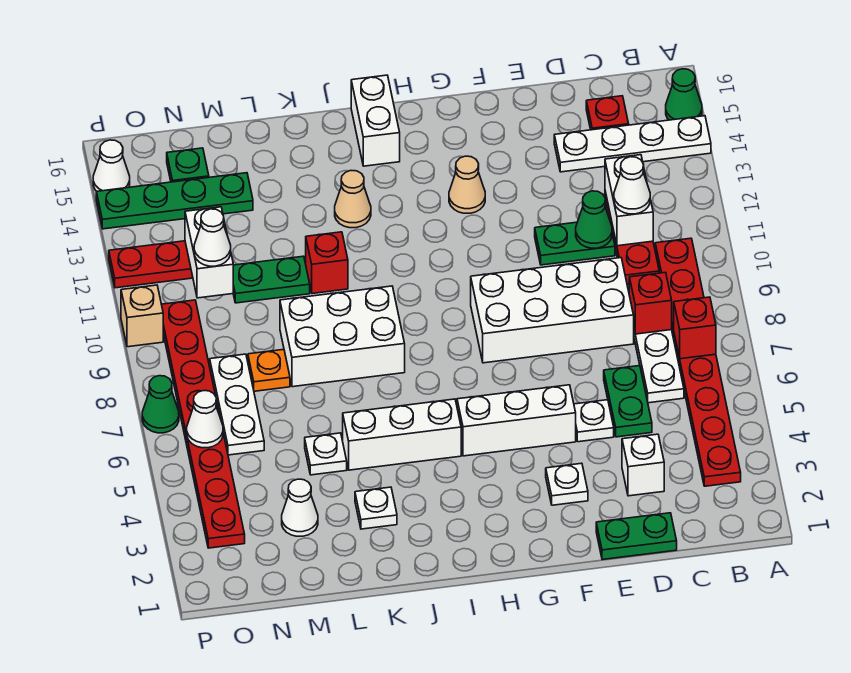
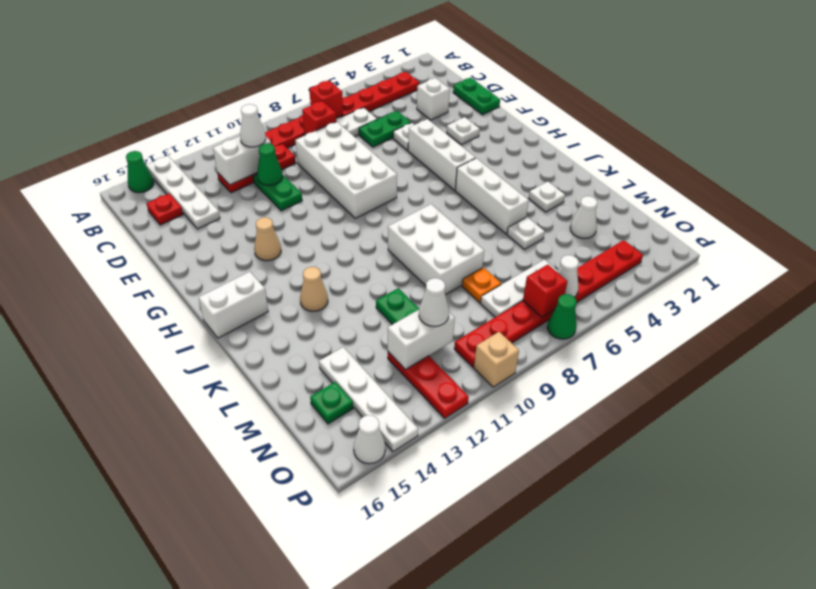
red brick K11 level 1 -> red brick O7 level 2
green plate M14:P14 level 1 -> white plate M14:P14 level 1

